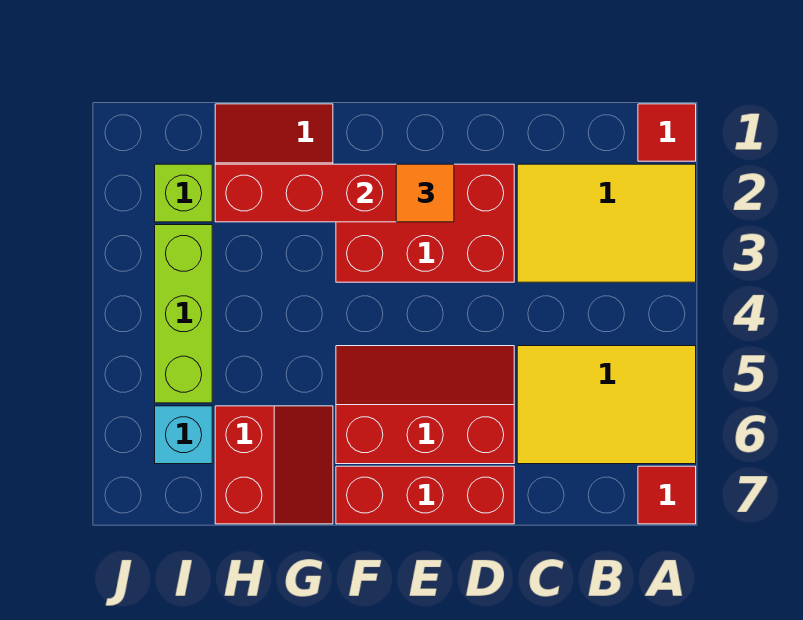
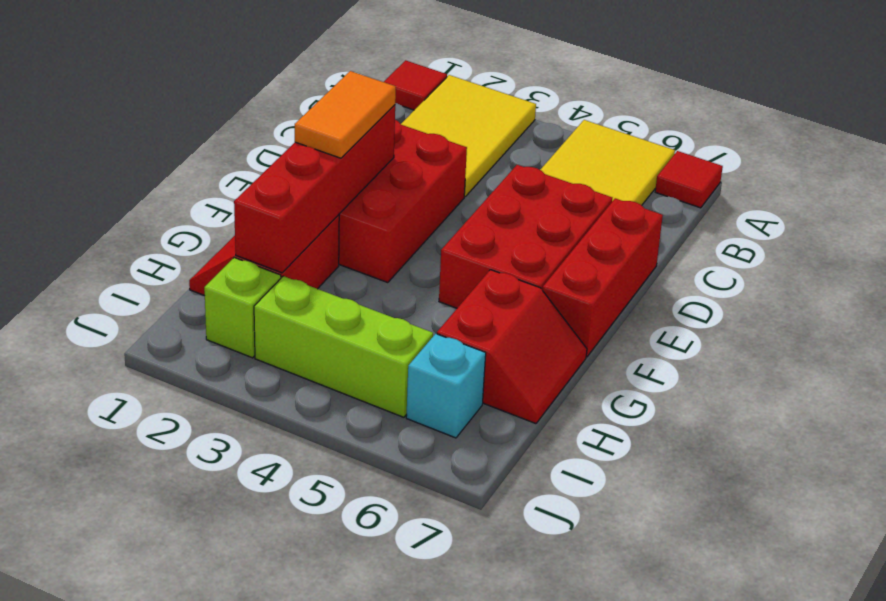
red slope D5:F6 level 1 top 6 -> red brick D5:F6 level 1
orange tile E2 level 3 -> orange tile E2:F2 level 3
red slope G6:H7 level 1 top H -> red slope G6:H7 level 1 top 6

